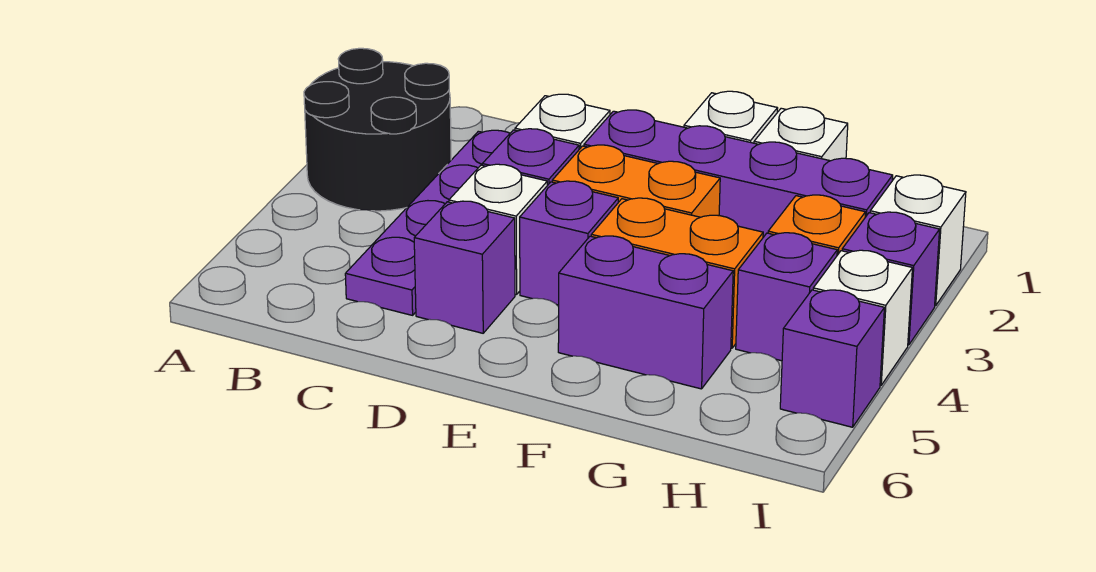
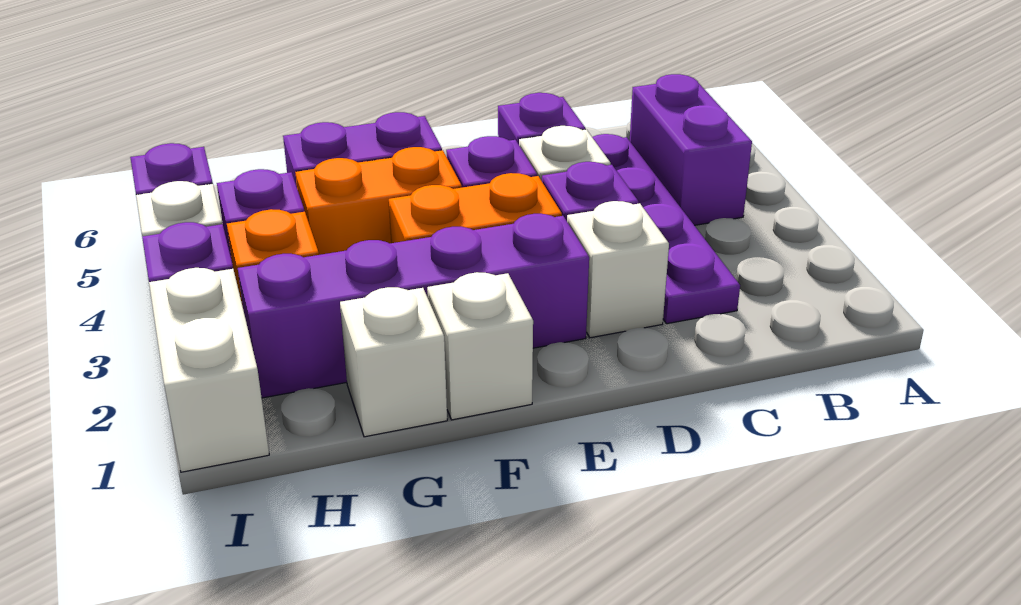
black round brick A2:B3 level 1 -> none
none -> purple brick B4:B5 level 1
white brick I2 level 1 -> white brick I1:I2 level 1

